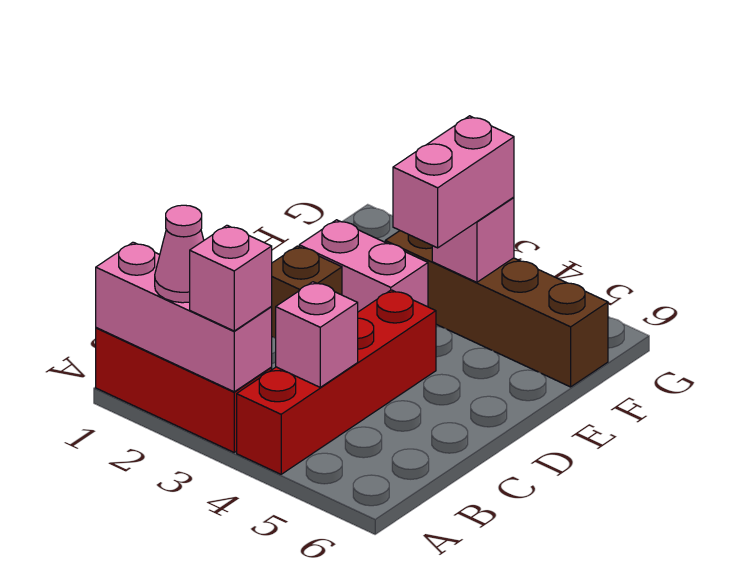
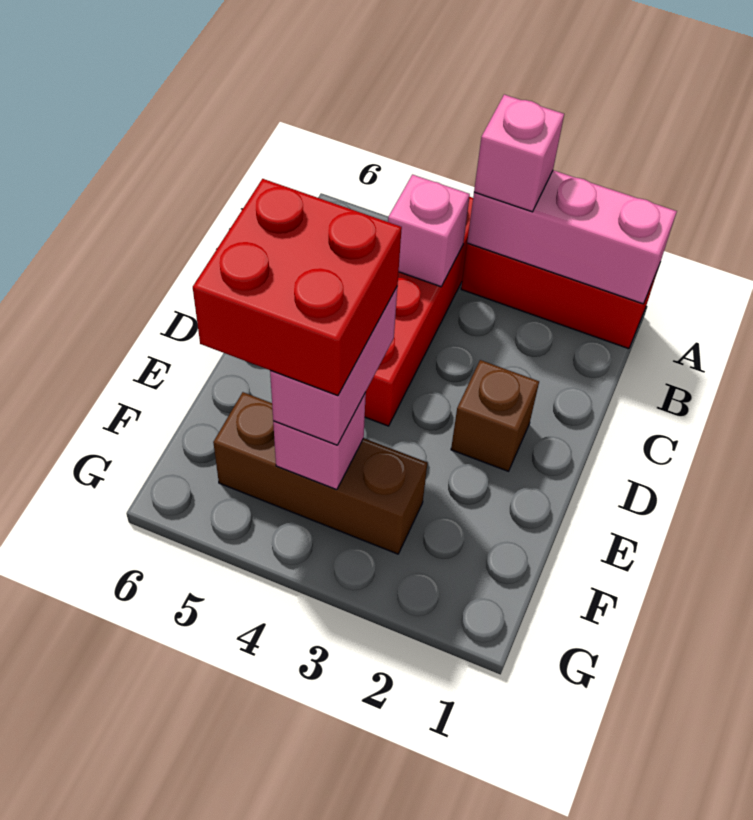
pink cone A2 level 3 -> none
pink brick E2:E3 level 1 -> none
none -> red brick E4:F5 level 4
brown brick F3:F6 level 1 -> brown brick F3:F5 level 1

